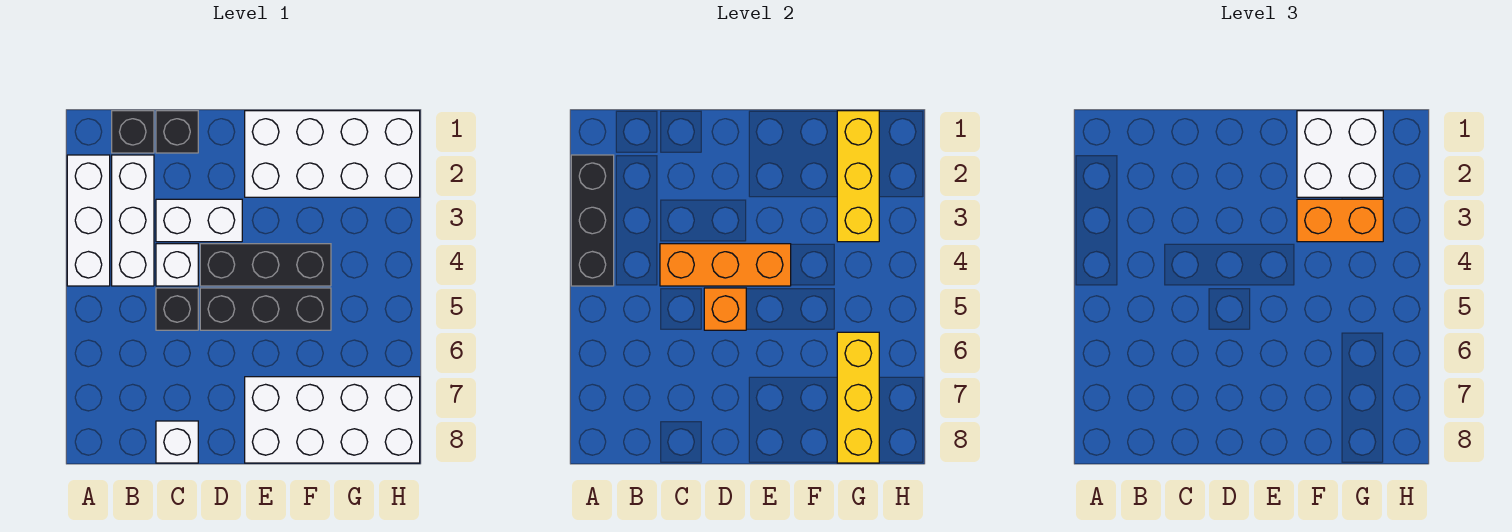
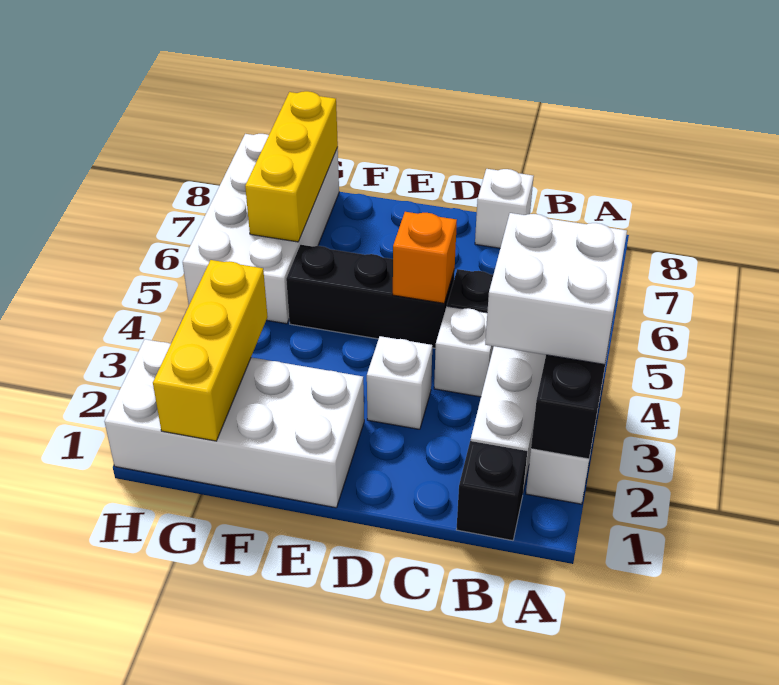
black brick C1 level 1 -> none
white brick C3:D3 level 1 -> white brick D3 level 1
orange brick C4:E4 level 2 -> none
black brick D4:F4 level 1 -> none
white brick E7:H8 level 1 -> white brick G5:H8 level 1
white brick F1:G2 level 3 -> white brick A3:B4 level 3
orange brick F3:G3 level 3 -> none

